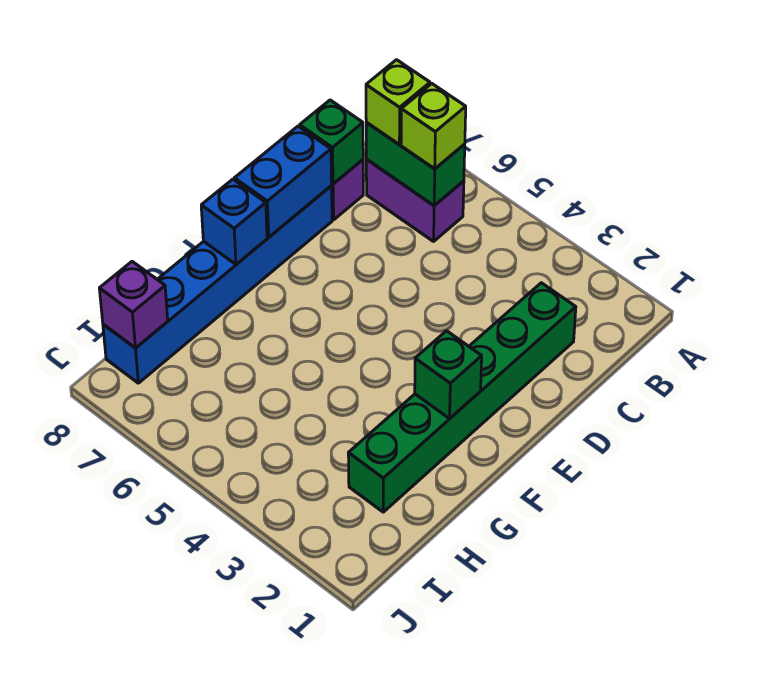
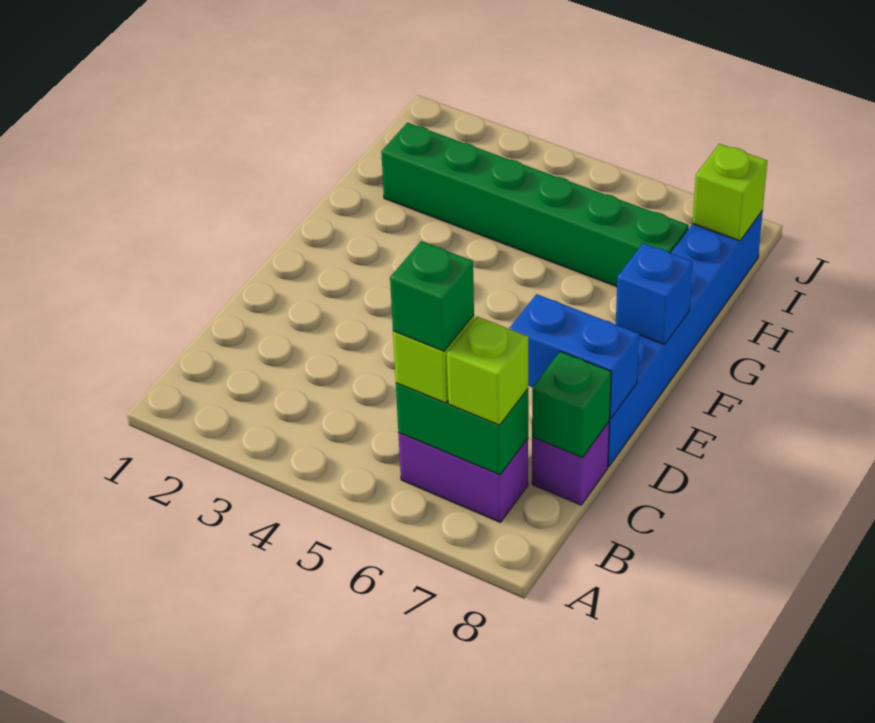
green brick C2:H2 level 1 -> green brick H2:H7 level 1
blue brick D8:E8 level 2 -> blue brick D7:D8 level 2
green brick F2 level 2 -> green brick B6 level 4
purple brick I8 level 2 -> lime brick I8 level 2

